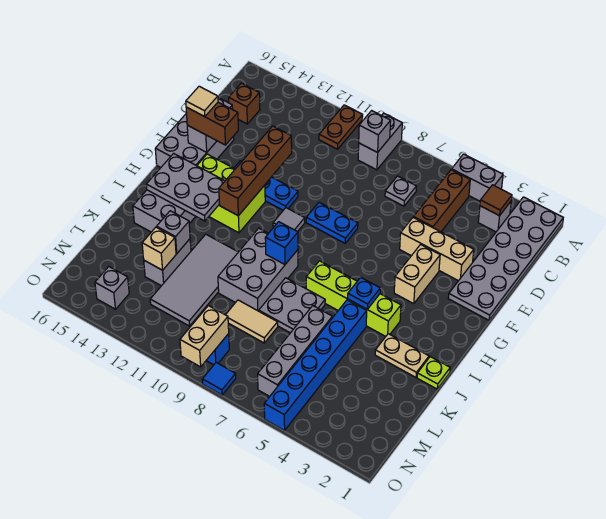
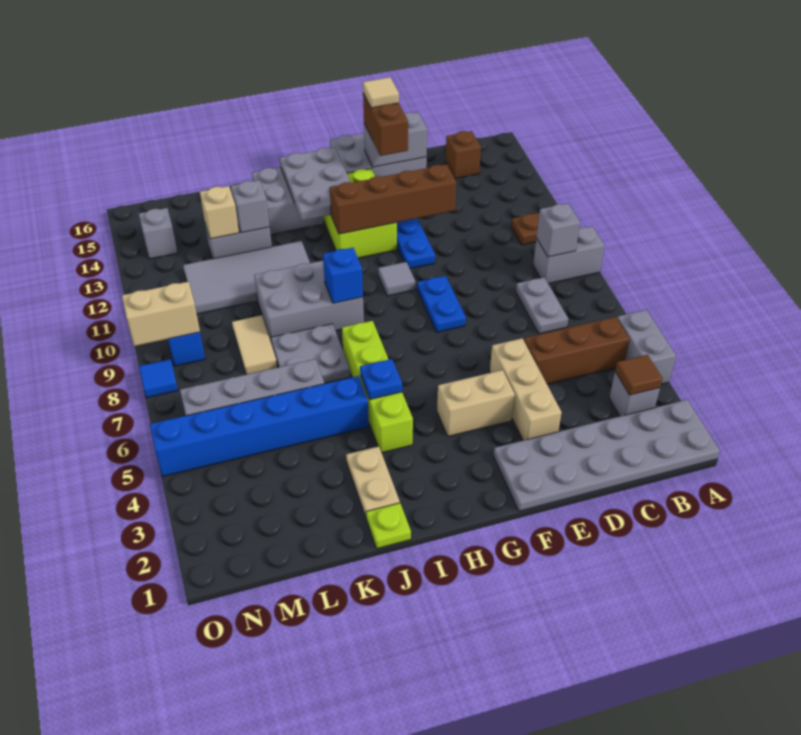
grey plate C7 level 1 -> grey plate C7:C8 level 1

